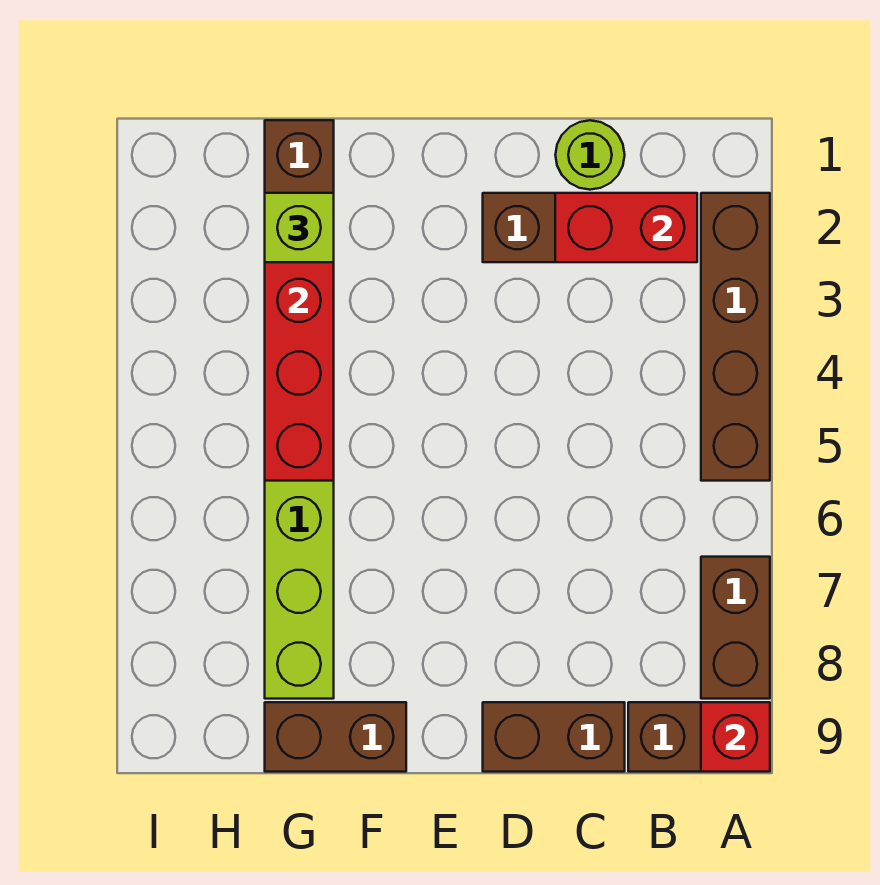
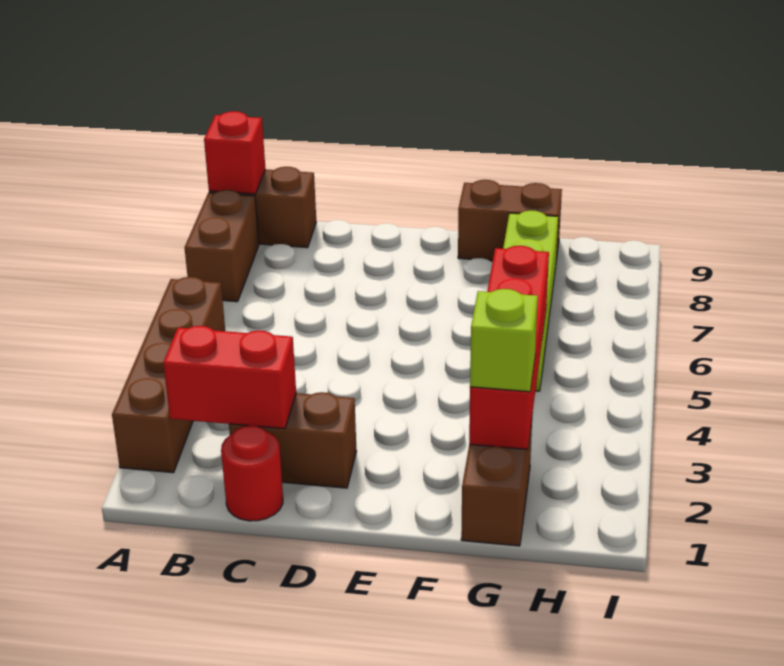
lime round brick C1 level 1 -> red round brick C1 level 1
brown brick C9:D9 level 1 -> none

